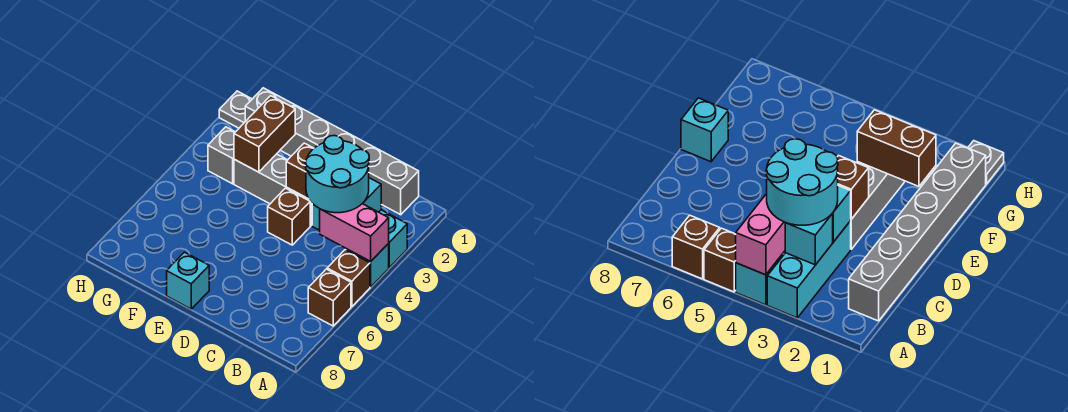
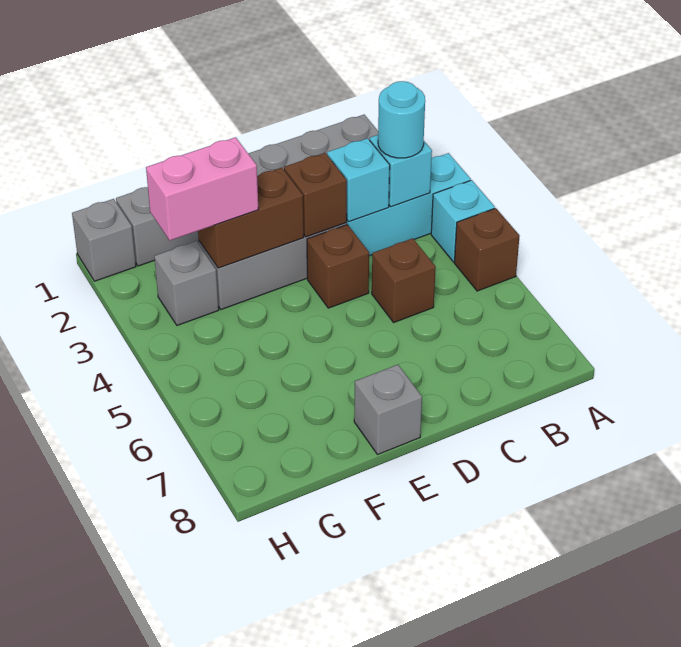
pink brick A4:B4 level 2 -> pink brick F3:G3 level 3
brown brick A6 level 1 -> brown brick C5 level 1
cyan round brick B3:C4 level 3 -> cyan round brick B3 level 3
cyan brick E8 level 1 -> grey brick E8 level 1
brown brick F2:F3 level 2 -> brown brick E3:F3 level 2
grey plate H1 level 1 -> grey brick H1 level 1

